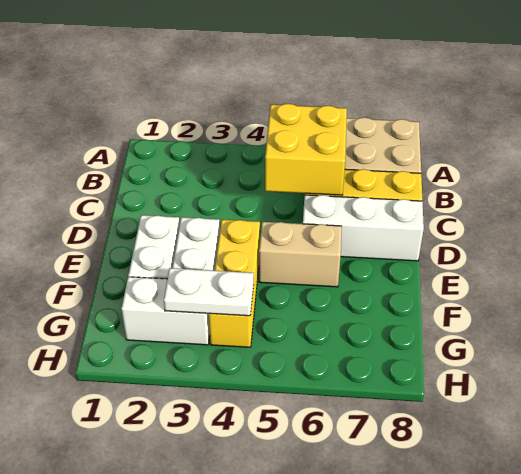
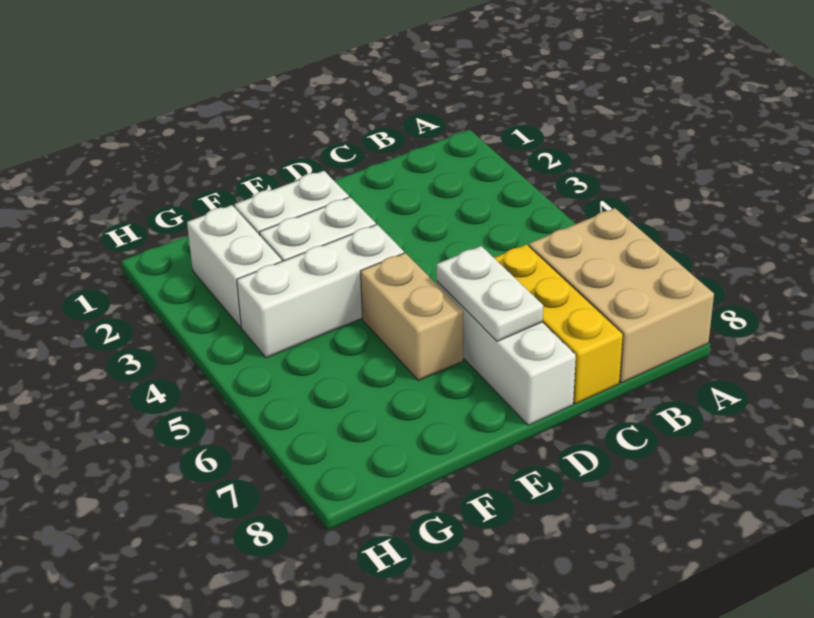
yellow brick B5:C6 level 2 -> none
yellow brick E4:G4 level 1 -> white brick E4:G4 level 1
white plate G3:G4 level 2 -> white plate D6:D7 level 2

